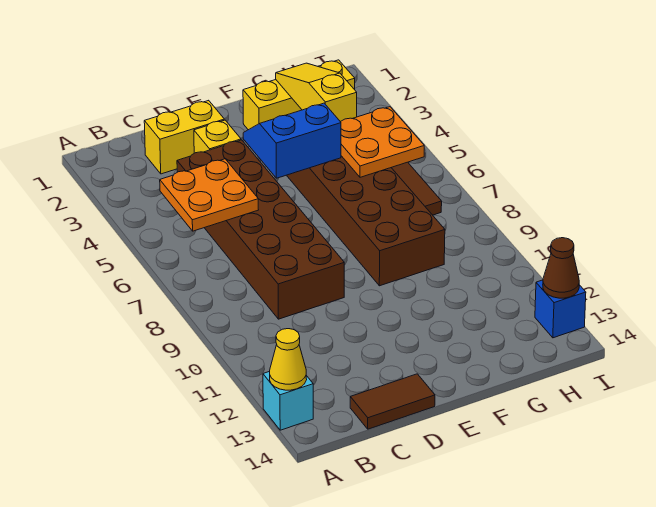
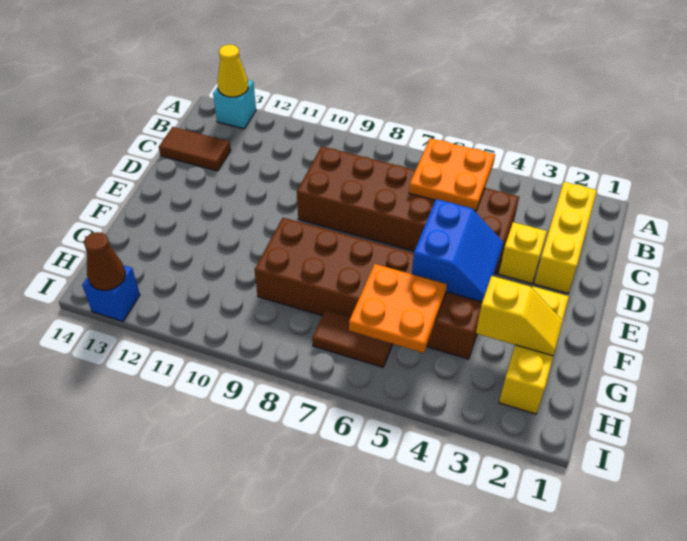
yellow brick C2:D2 level 1 -> yellow brick B2:D2 level 1
brown tile C14:D14 level 1 -> brown tile C13:C14 level 1
yellow slope G2:G4 level 2 top 4 -> yellow slope G2:G3 level 2 top 3

